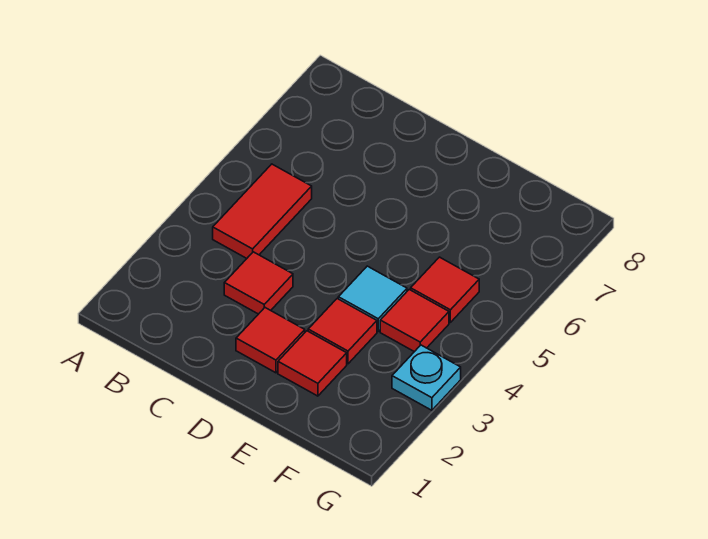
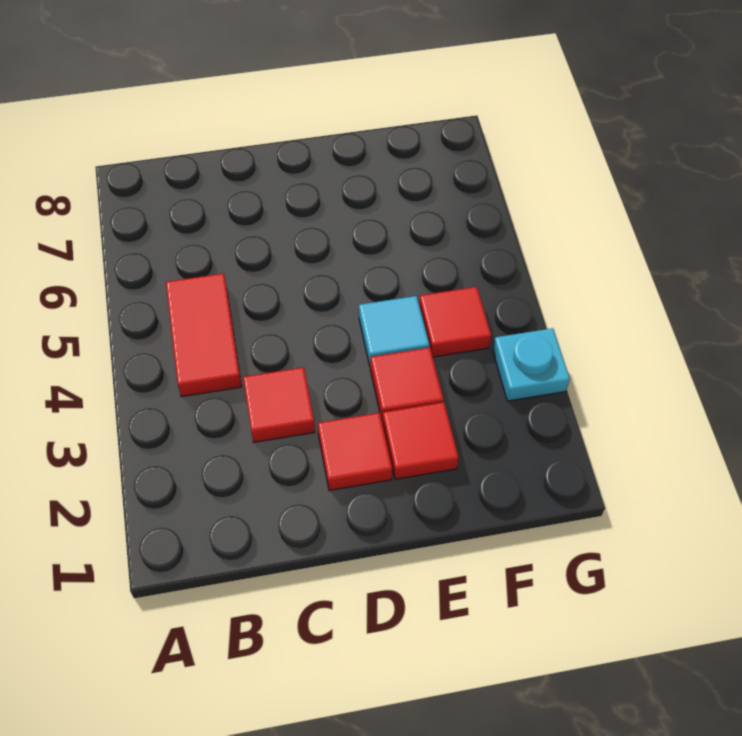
red tile F5 level 1 -> none

